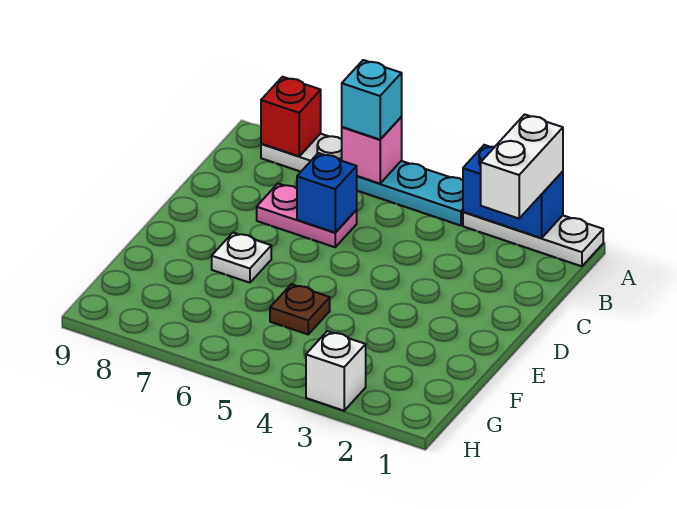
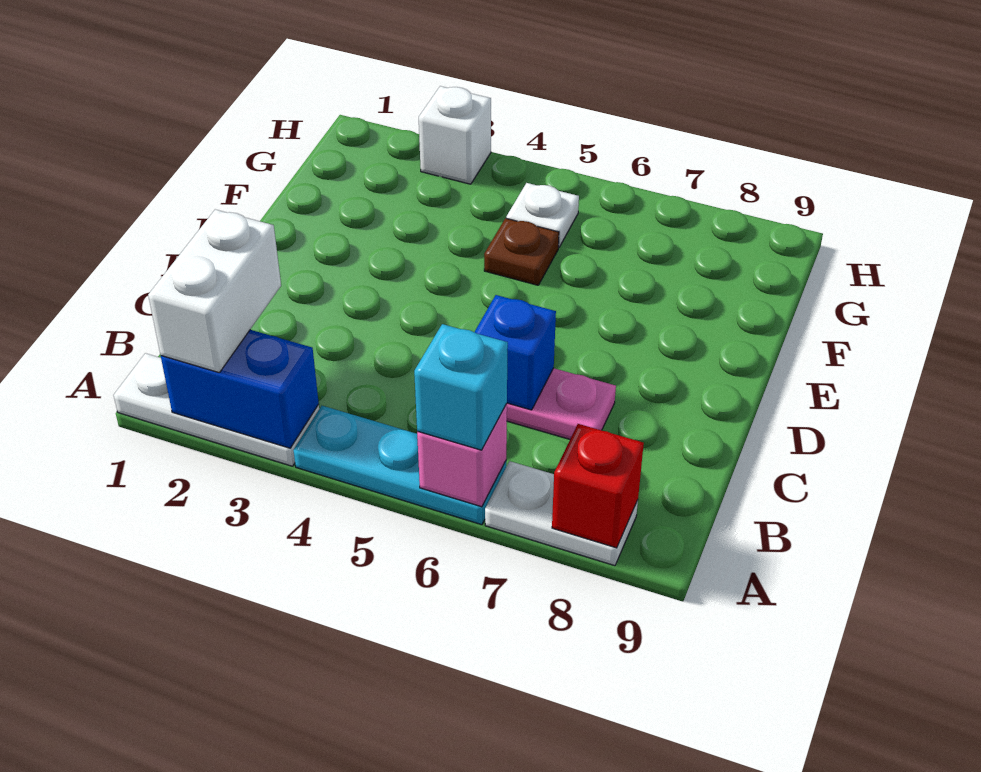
white plate E7 level 1 -> white plate G5 level 1

